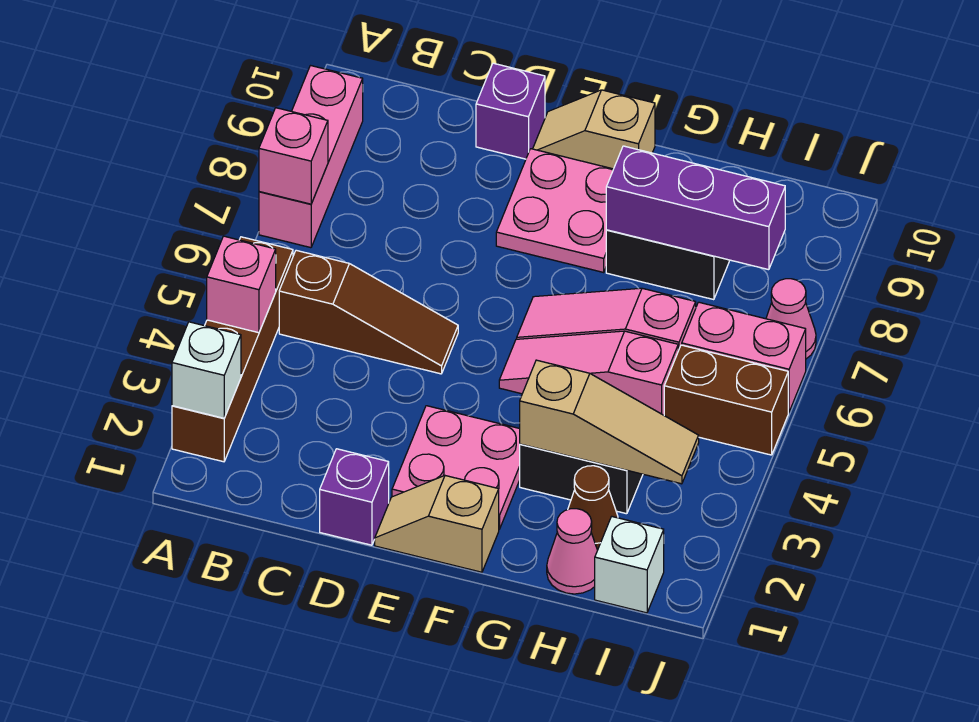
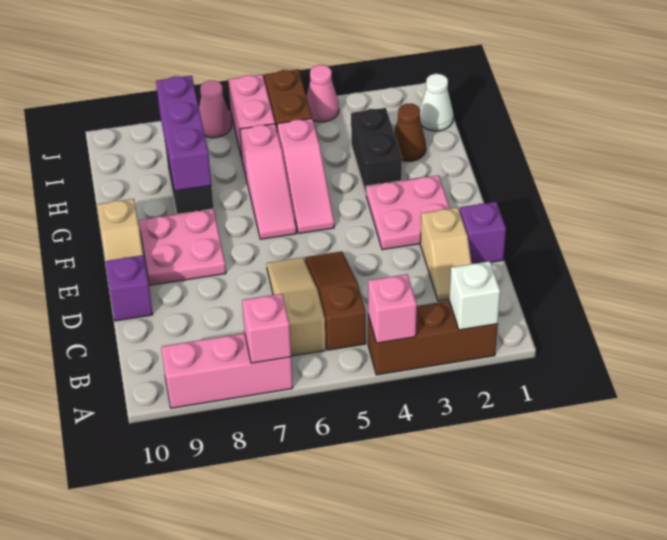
brown brick A2:A5 level 1 -> brown brick A2:A4 level 1
tan slope E1:F1 level 1 top F -> tan slope C2:D2 level 1 top D
tan slope G3:I3 level 2 top G -> tan slope B6:D6 level 1 top B
pink cone H1 level 1 -> pink cone J4 level 1
white brick I1 level 1 -> white cone I1 level 1

